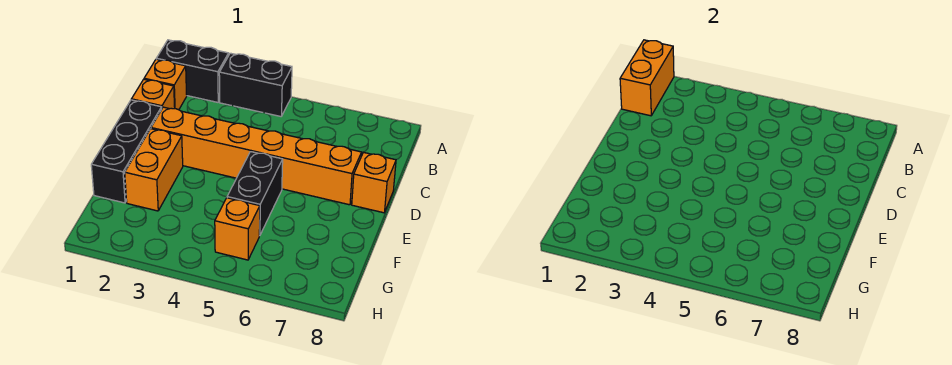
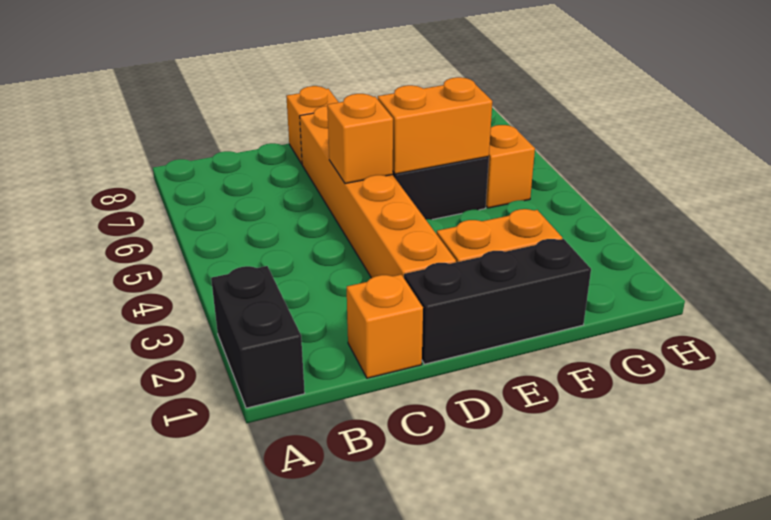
orange brick A1:B1 level 2 -> orange brick E5:F5 level 2
black brick A3:A4 level 1 -> none
orange brick B1 level 1 -> orange brick D5 level 2

